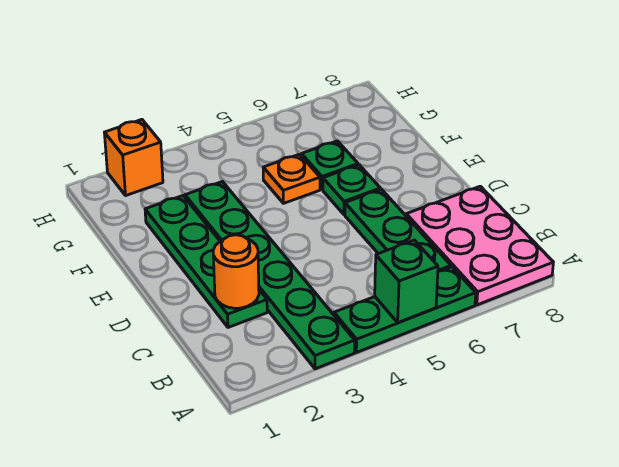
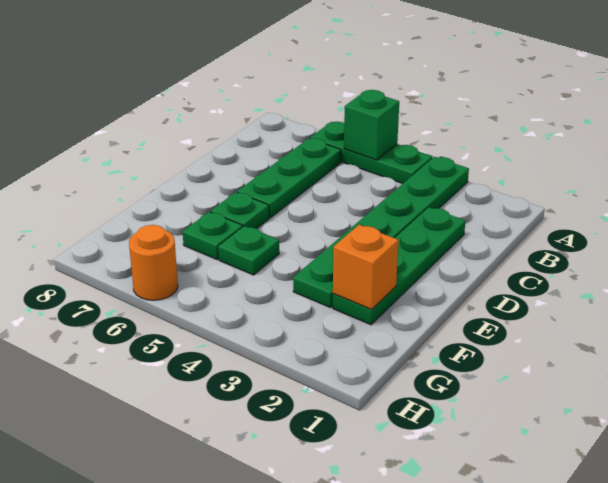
pink plate A7:C8 level 1 -> none
orange round brick C2 level 2 -> orange round brick H6 level 1
orange plate F5 level 1 -> green plate F5 level 1
orange brick H2 level 1 -> orange brick F2 level 2

